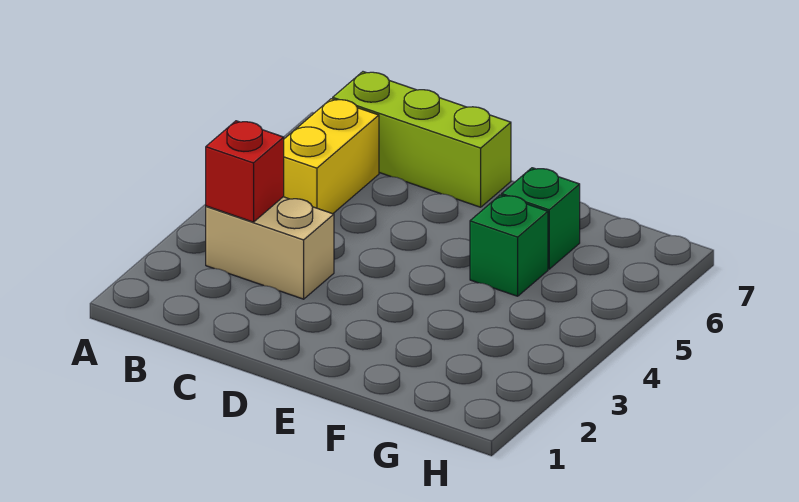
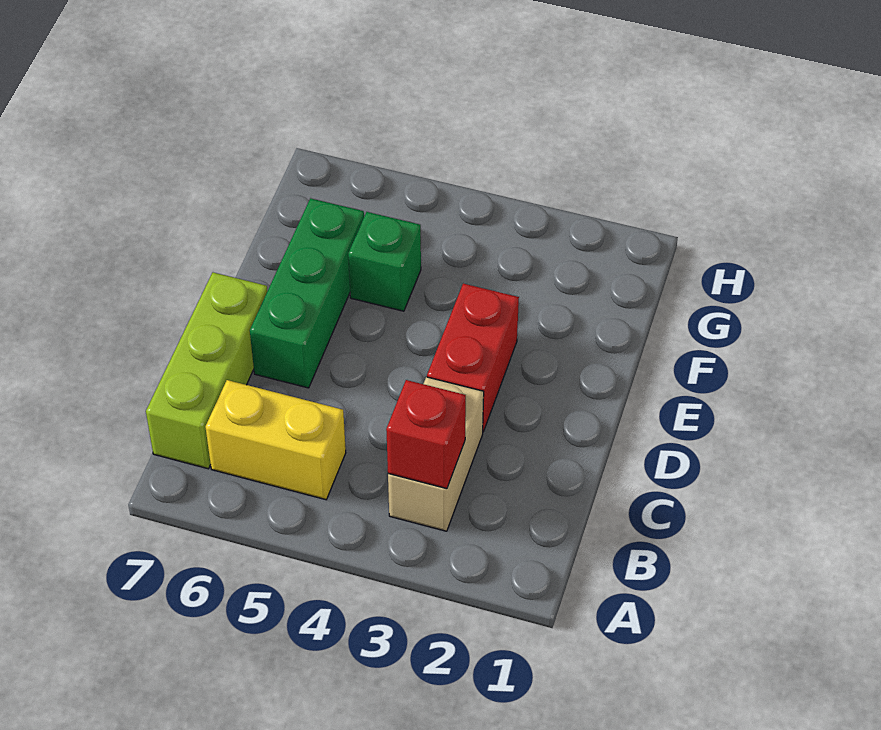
none -> red brick D3:E3 level 1
green brick F6 level 1 -> green brick D6:F6 level 1

